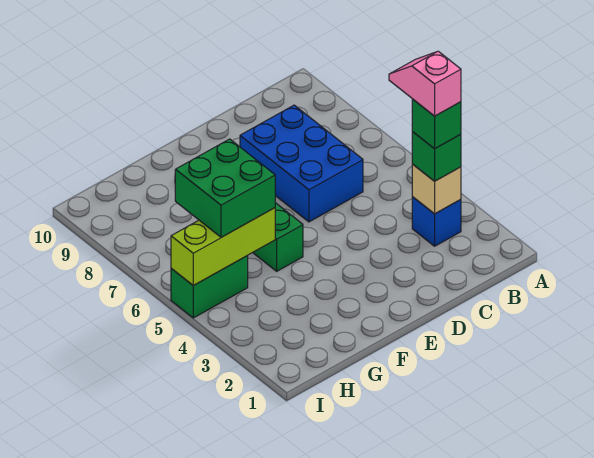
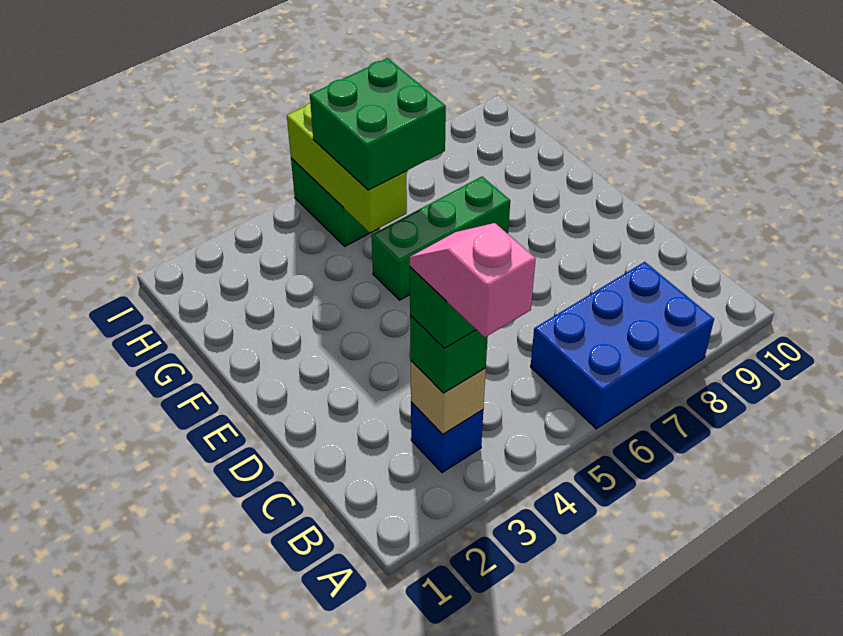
pink slope B3:B4 level 5 top 3 -> pink slope A3:B3 level 5 top A
blue brick C6:D8 level 1 -> blue brick A6:B8 level 1

